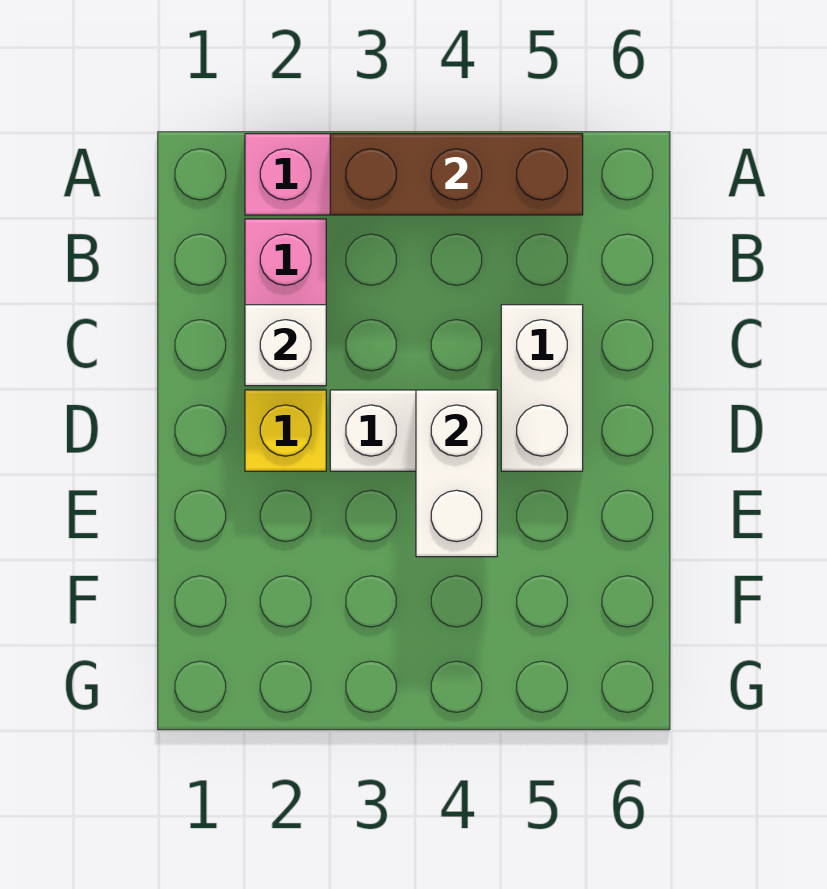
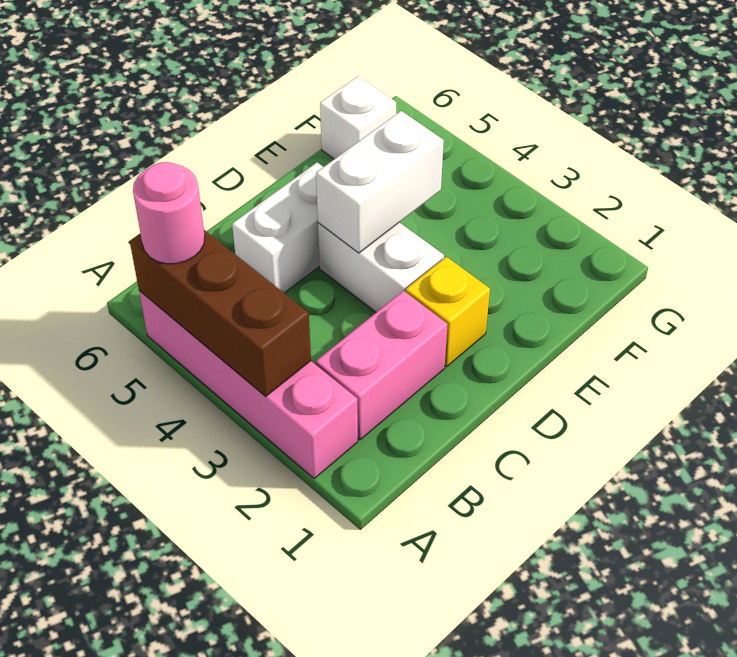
none -> pink round brick A5 level 3
white brick C2 level 2 -> white brick F6 level 1

